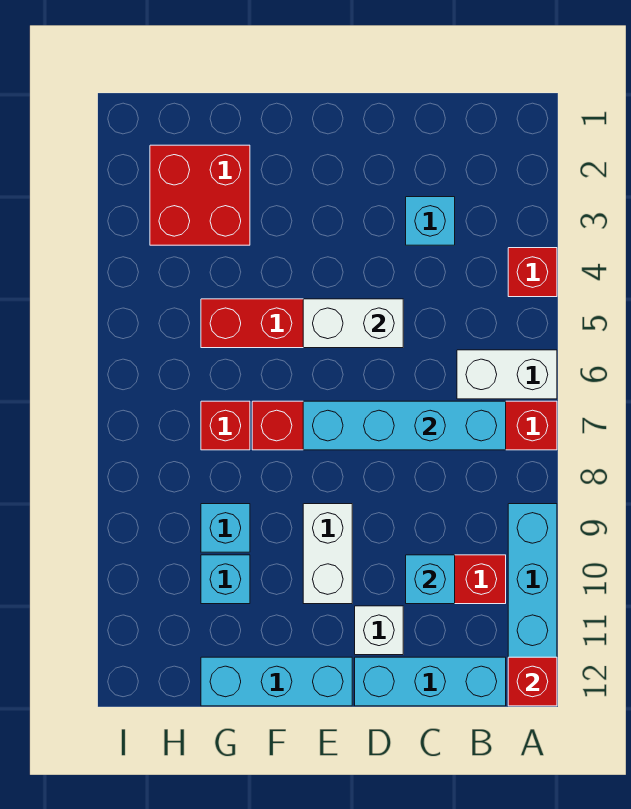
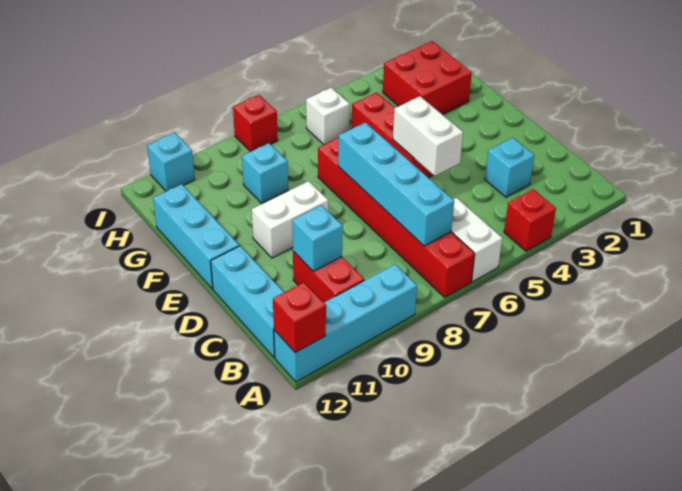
white brick D11 level 1 -> white brick H6 level 1
red brick G7 level 1 -> red brick I8 level 1
cyan brick G10 level 1 -> cyan brick I11 level 1

